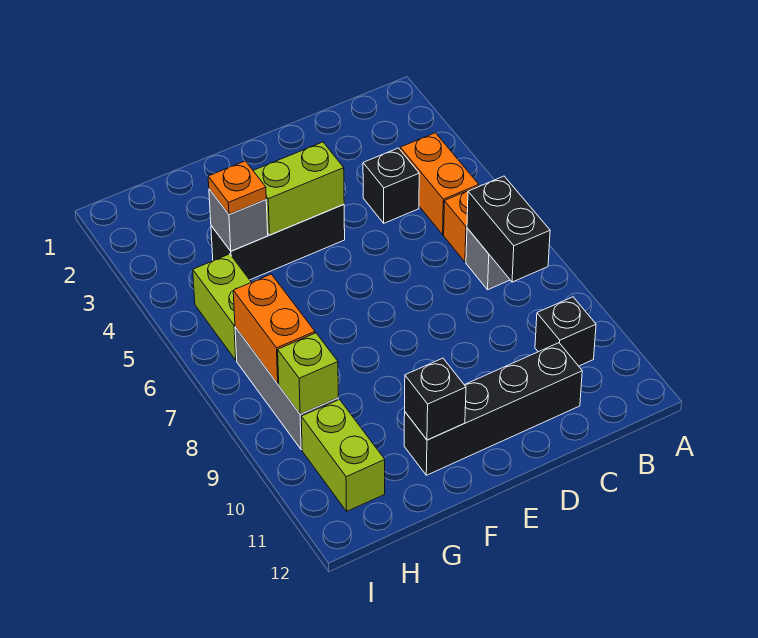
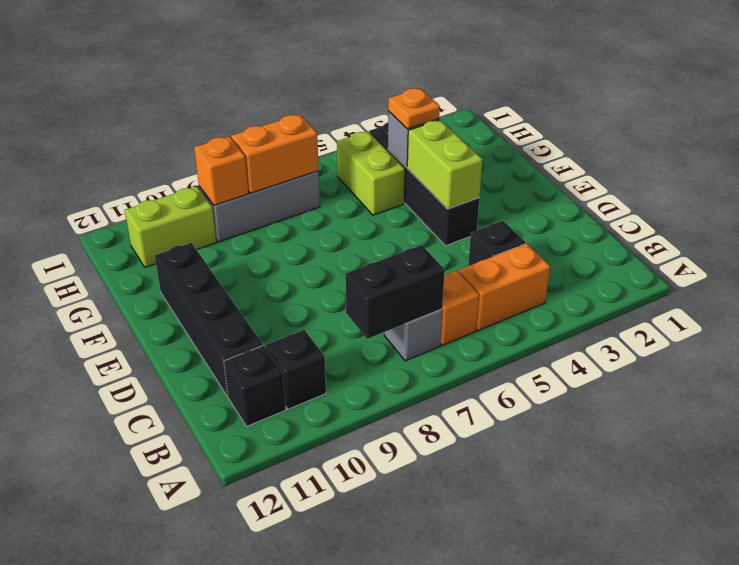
black brick E4:G4 level 1 -> black brick E4:H4 level 1
black brick F11 level 2 -> black brick B11 level 1
lime brick H5:H6 level 1 -> lime brick G5:H5 level 1
lime brick H9 level 2 -> orange brick H9 level 2

